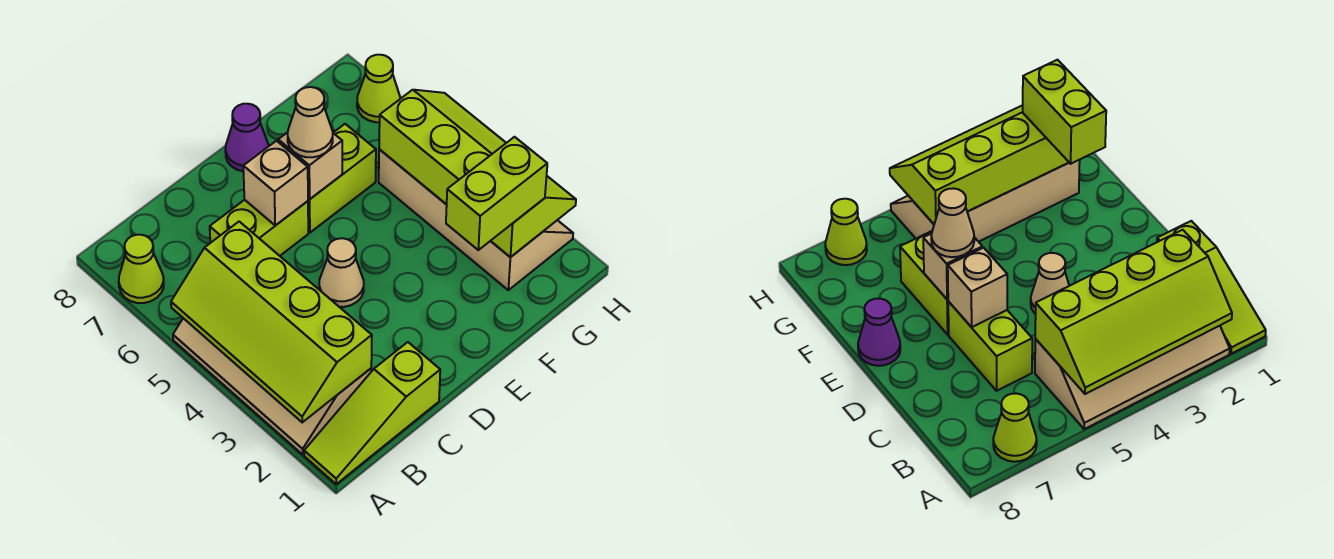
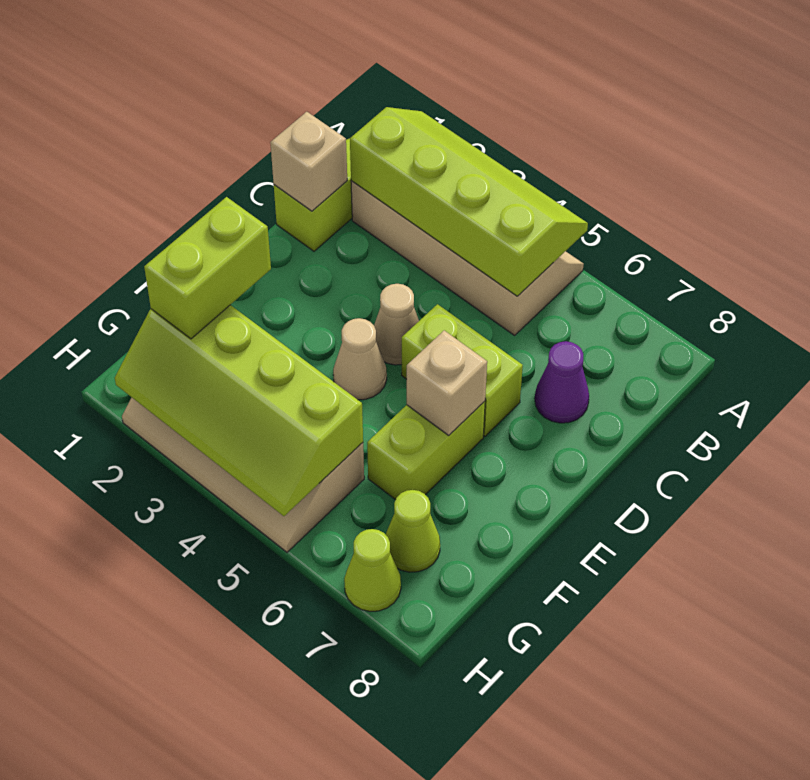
lime cone A7 level 1 -> lime cone G7 level 1
lime brick C6:D6 level 1 -> lime brick D5:D6 level 1
tan brick D6 level 2 -> tan brick C1 level 2
tan cone E6 level 3 -> tan cone E4 level 1
purple cone E8 level 1 -> purple cone C7 level 1

